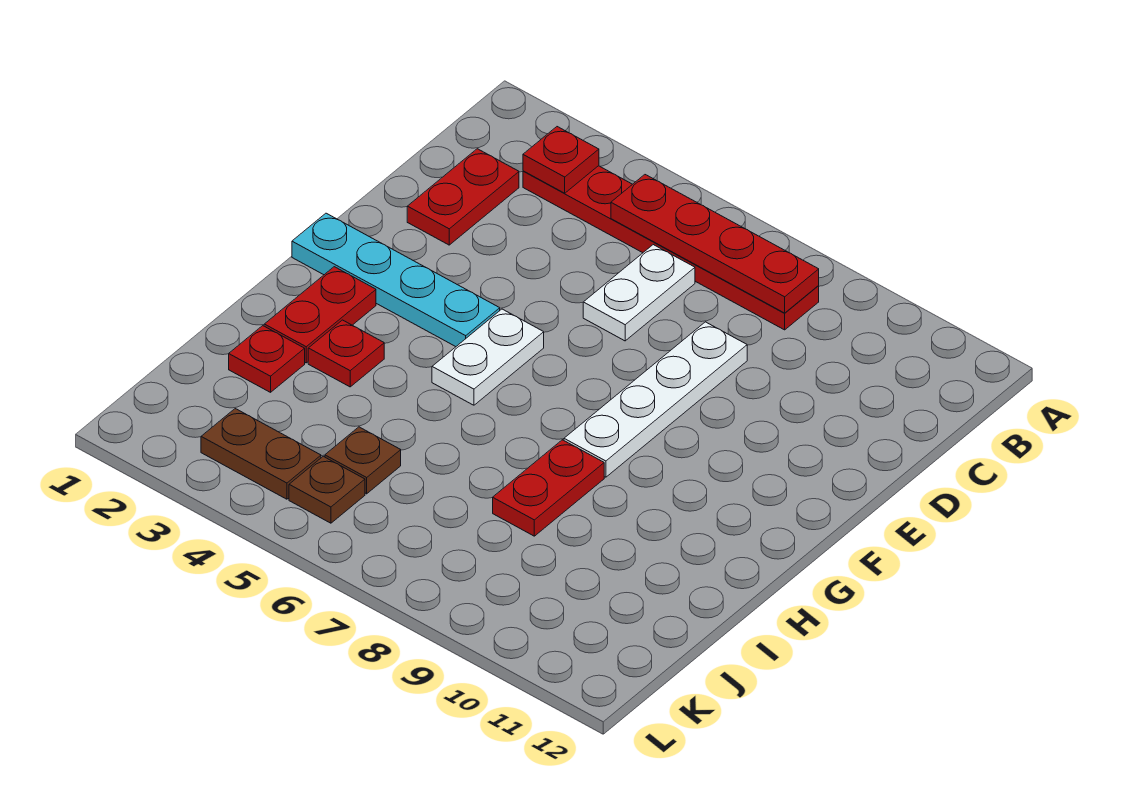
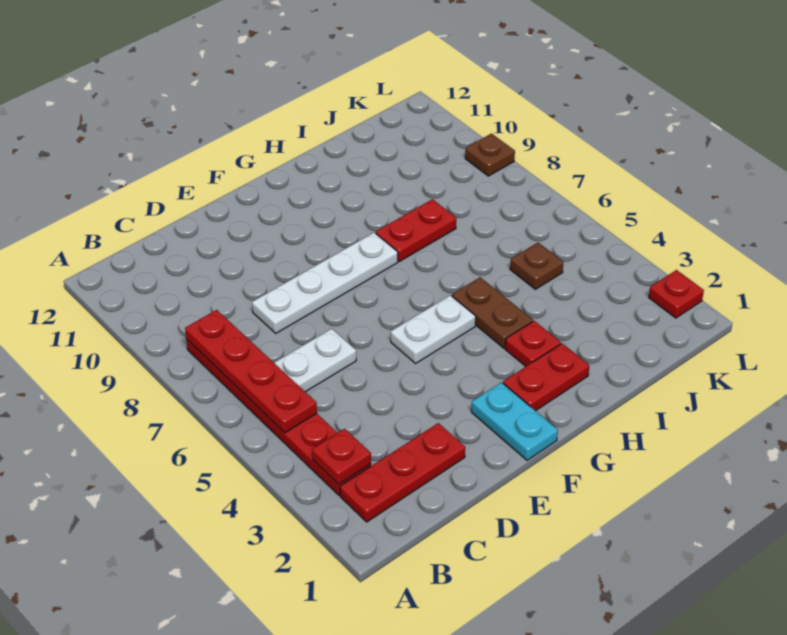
red plate C2:D2 level 1 -> red plate B2:D2 level 1
cyan plate F1:F4 level 1 -> cyan plate F1:F2 level 1
red plate I2 level 1 -> red plate L2 level 1
brown plate K3:K4 level 1 -> brown plate H4:H5 level 1
brown plate K5 level 1 -> brown plate L9 level 1

